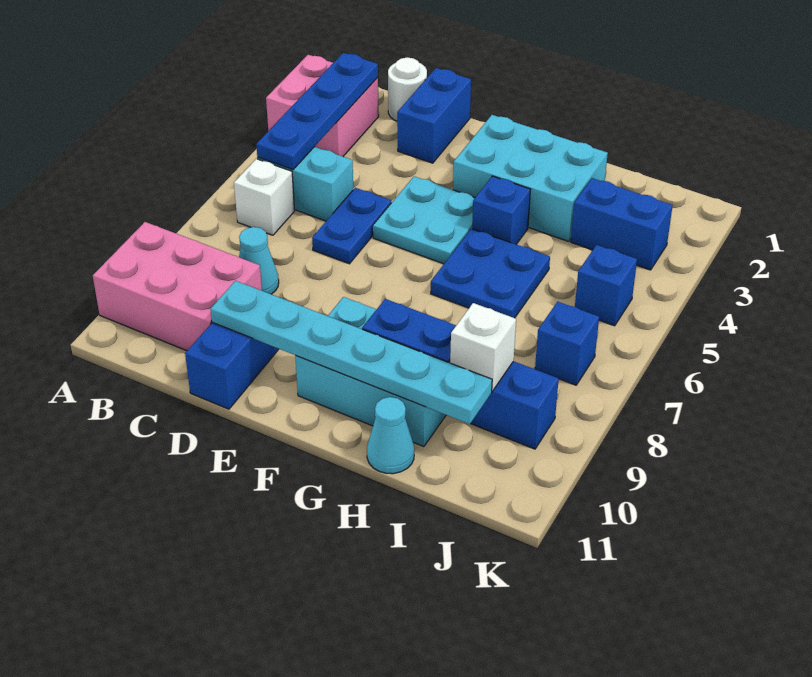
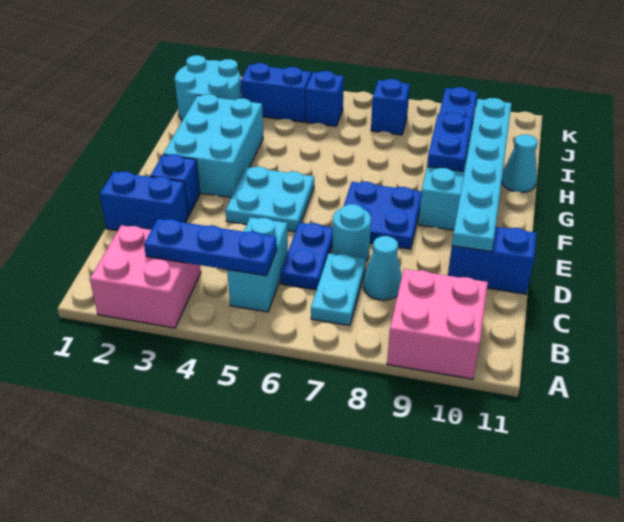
pink brick A9:C10 level 1 -> pink brick A9:B10 level 1
blue plate B2:B5 level 2 -> blue plate B3:B5 level 2
white brick B6 level 1 -> none
none -> cyan plate B7:C7 level 1
white round brick C1 level 1 -> none
blue plate D5:D6 level 1 -> blue plate C6:D6 level 1
none -> cyan round brick D7 level 1
blue brick G4 level 1 -> blue brick E2 level 1
blue plate G5:H6 level 1 -> blue plate E7:F8 level 1
none -> cyan round brick I1:J2 level 1
blue brick I3:J3 level 1 -> blue brick J3:J4 level 1
white brick I9 level 2 -> none

